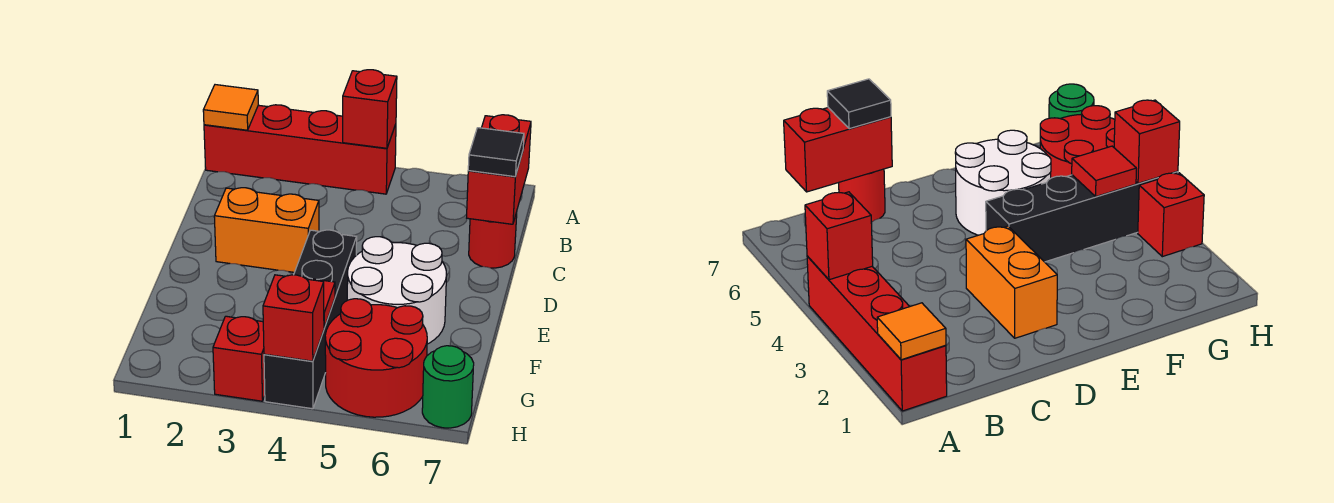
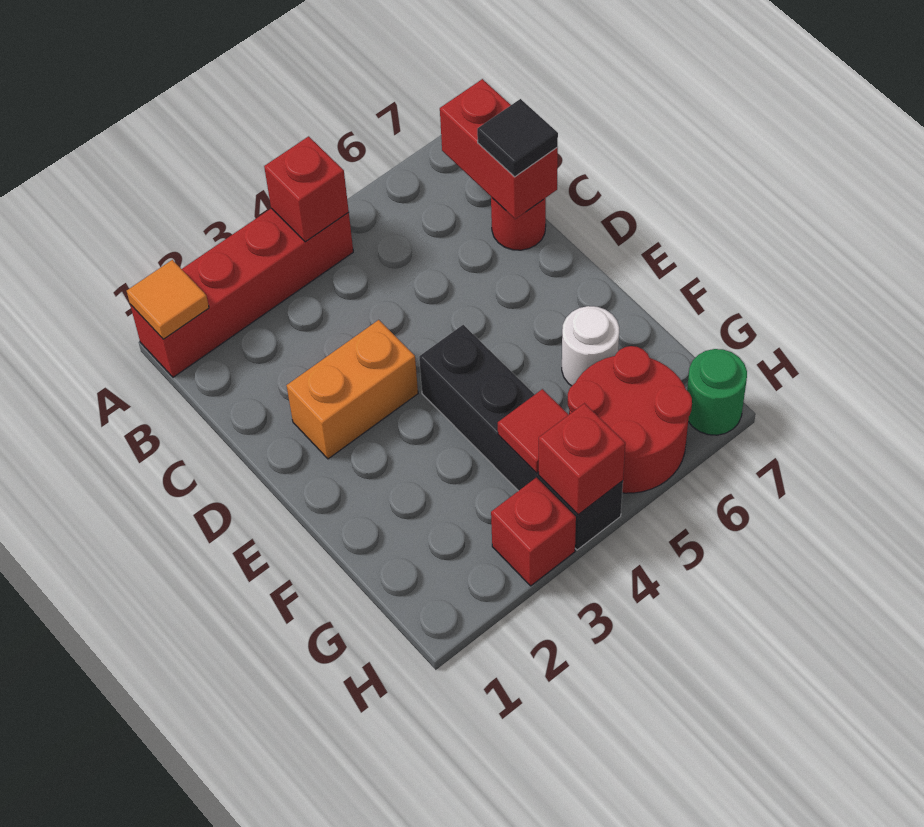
white round brick E5:F6 level 1 -> white round brick F6 level 1

